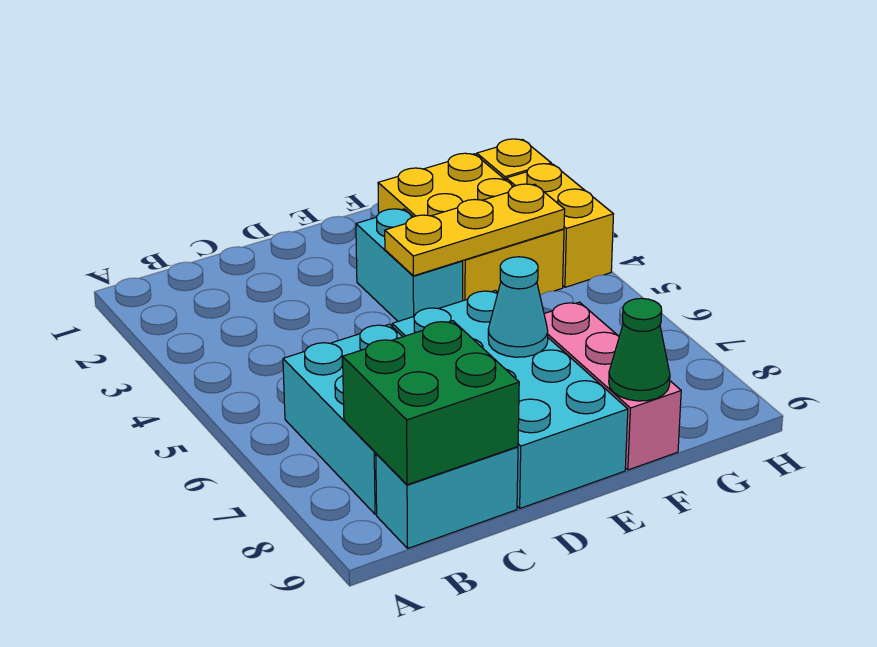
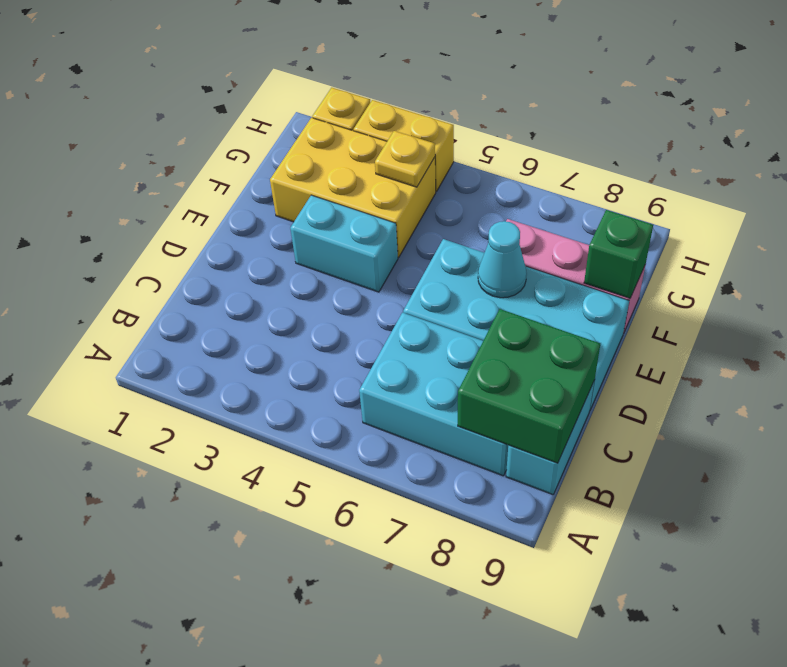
yellow plate E4:G4 level 2 -> yellow plate G4 level 2
green cone F9 level 2 -> green brick F9 level 2

